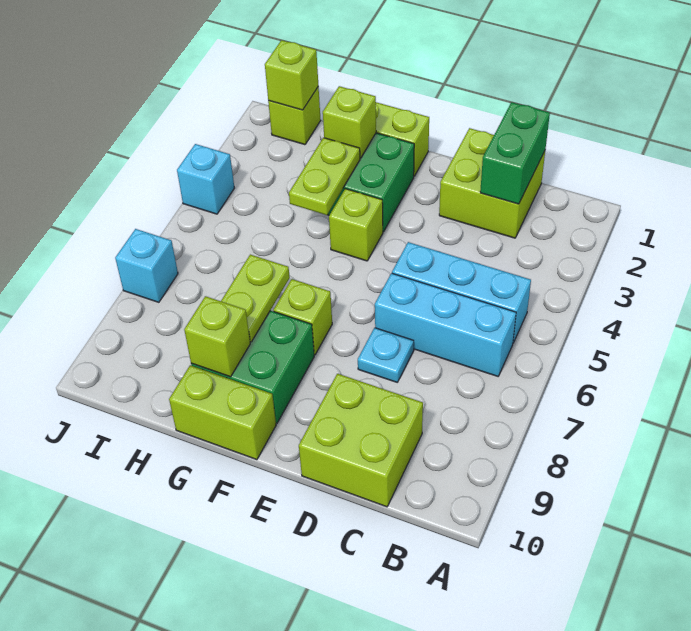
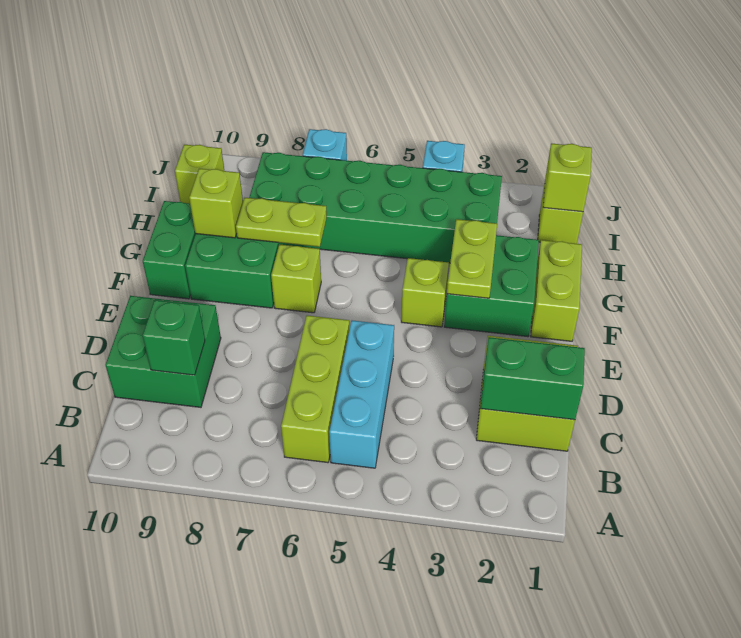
cyan brick B6:D6 level 1 -> lime brick B6:D6 level 1
lime brick C9:D10 level 1 -> green brick C9:D10 level 1
none -> green brick C9 level 2
cyan plate D7 level 1 -> none
lime brick F10:G10 level 1 -> green brick F10:G10 level 1
lime brick G2 level 2 -> lime brick I10 level 1
lime plate G3:G4 level 2 -> lime plate F3:G3 level 2
none -> green brick H3:I8 level 1

